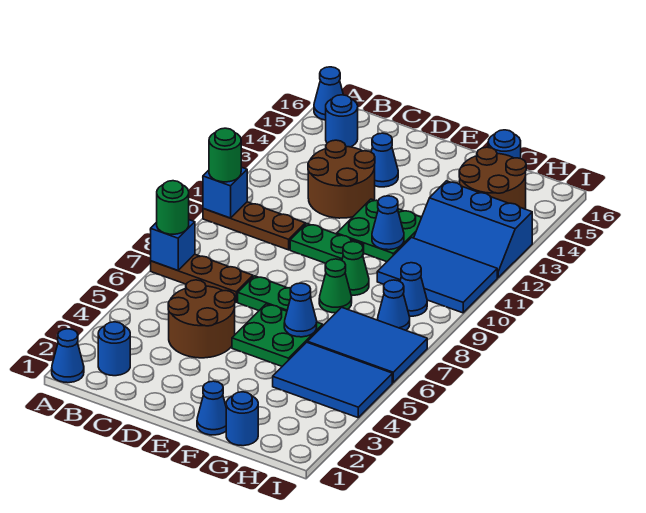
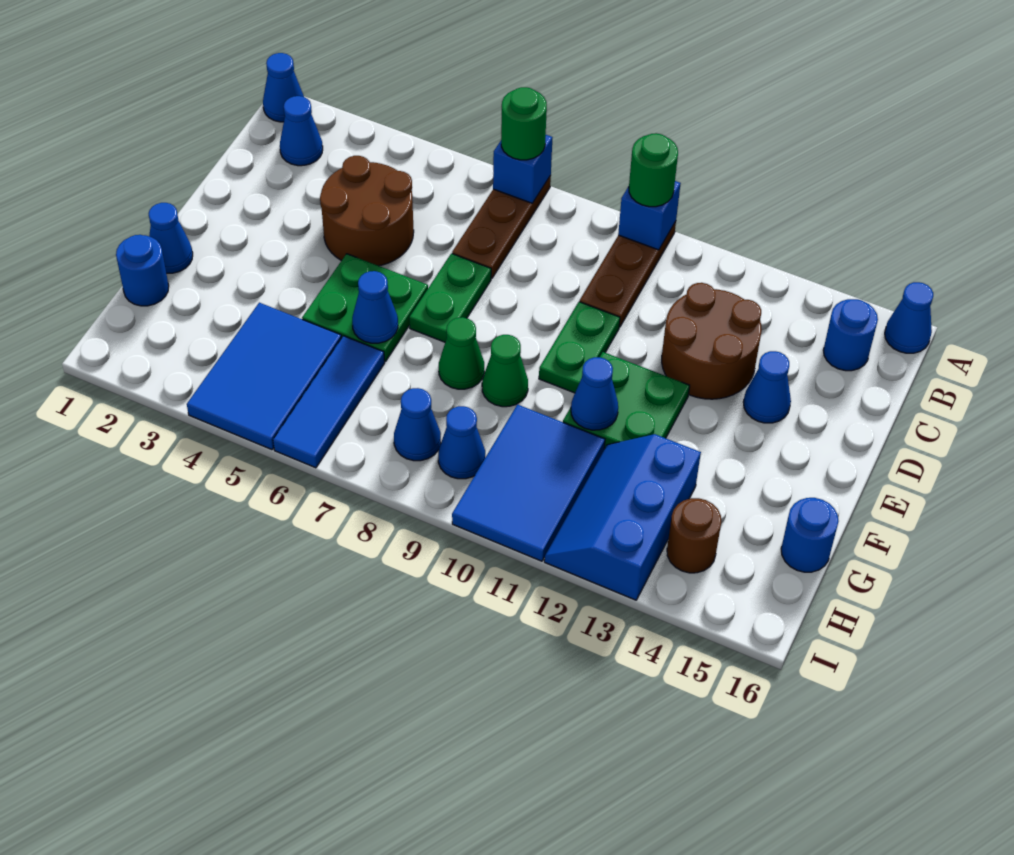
blue round brick B2 level 1 -> blue cone B2 level 1
blue tile G6:I7 level 1 -> blue tile G6:I6 level 1
brown round brick G14:H15 level 1 -> brown round brick H14 level 1

